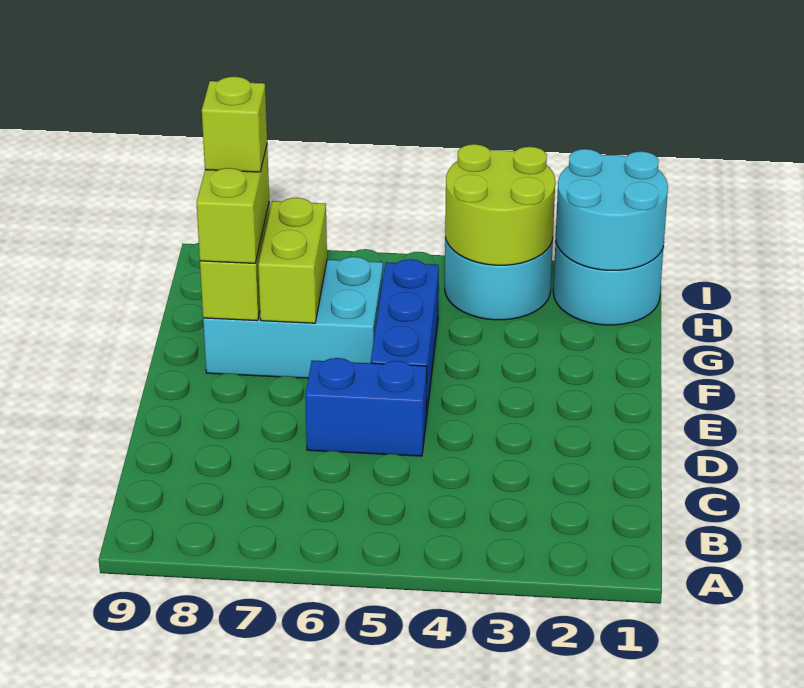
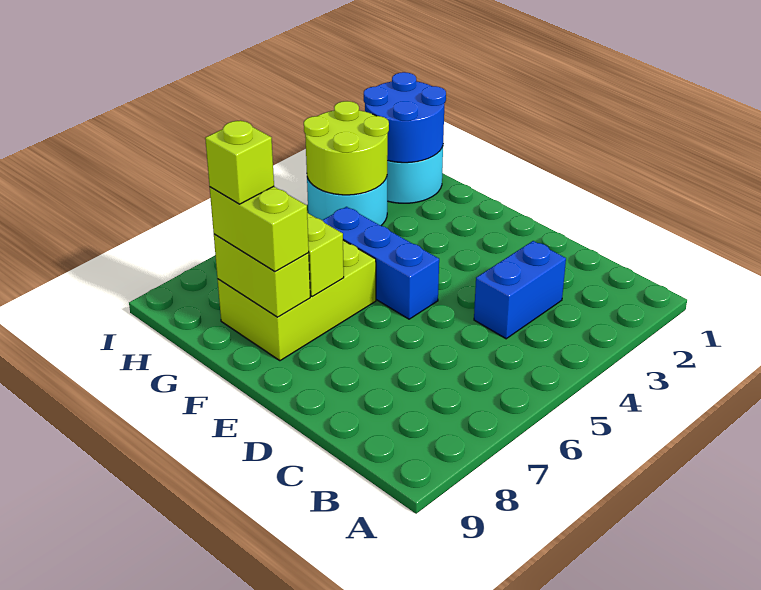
blue brick D5:D6 level 1 -> blue brick C3:C4 level 1
cyan brick F6:G8 level 1 -> lime brick F6:G8 level 1
cyan round brick H1:I2 level 2 -> blue round brick H1:I2 level 2

